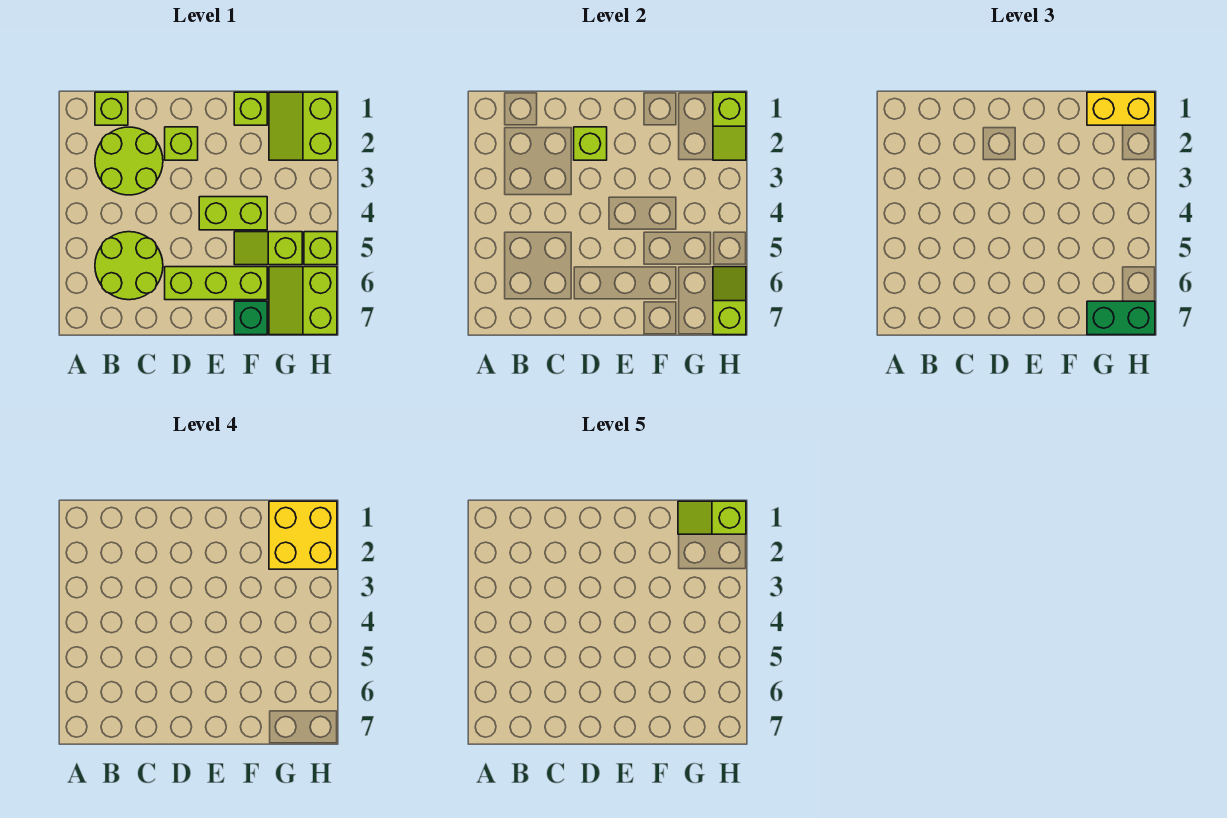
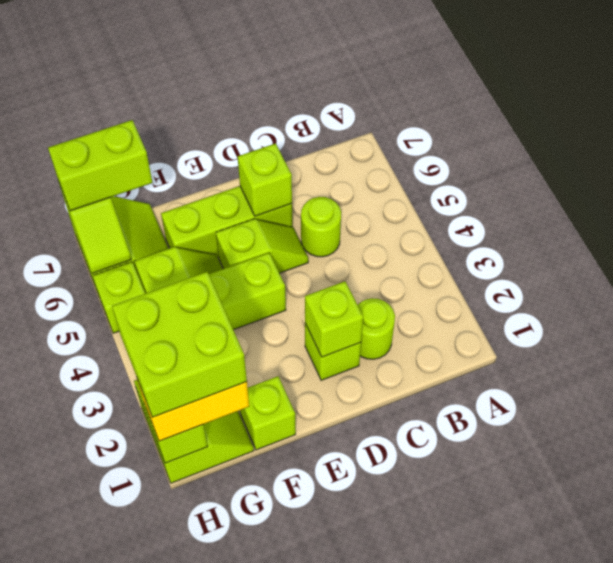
lime brick B1 level 1 -> lime brick D6 level 2
lime round brick B2:C3 level 1 -> lime round brick C2 level 1
lime round brick B5:C6 level 1 -> lime round brick C5 level 1
green brick F7 level 1 -> none
yellow brick G1:H2 level 4 -> lime brick G1:H2 level 4
lime slope G1:H1 level 5 top H -> lime slope D5:E5 level 1 top E
green brick G7:H7 level 3 -> lime brick G7:H7 level 3

